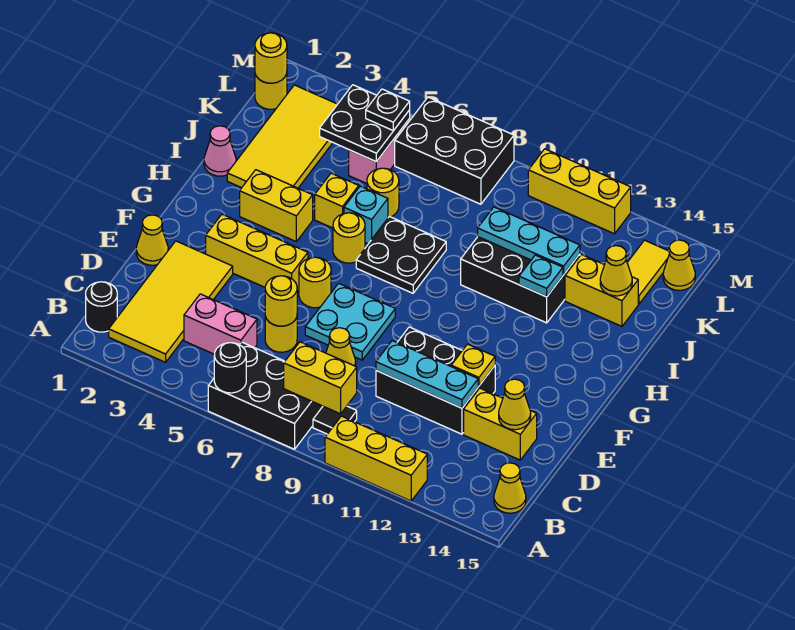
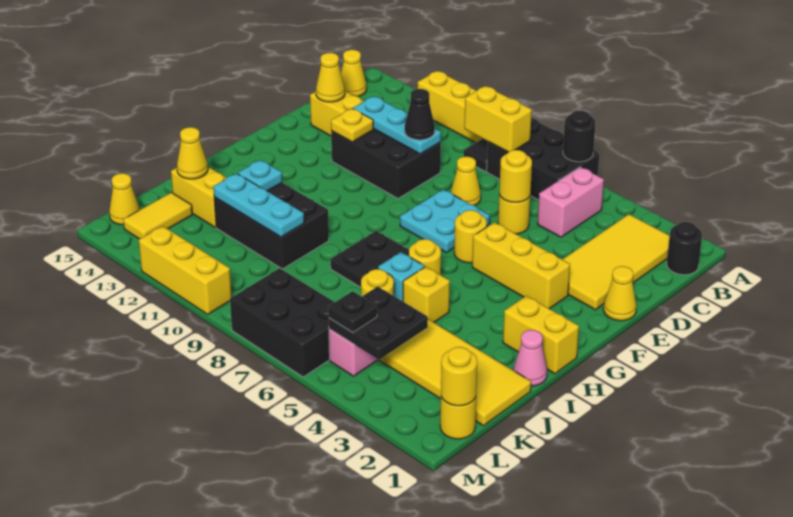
pink brick C4:C5 level 1 -> pink brick B5:C5 level 1
none -> black cone D10 level 3
yellow brick H3:H4 level 1 -> yellow brick H1:H2 level 1
yellow tile I2:L3 level 1 -> yellow tile J1:K4 level 1

